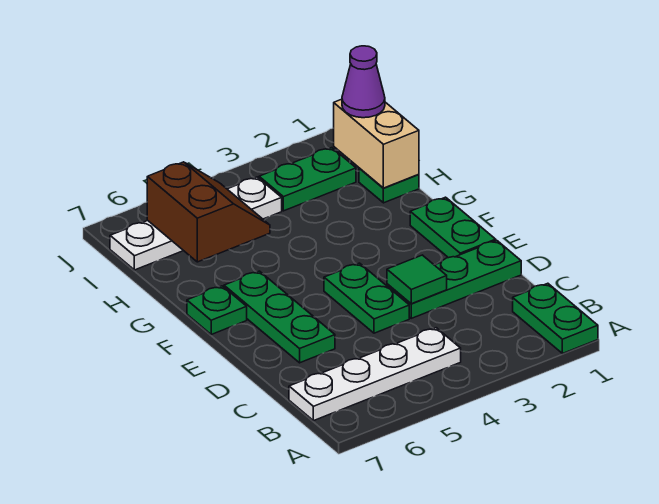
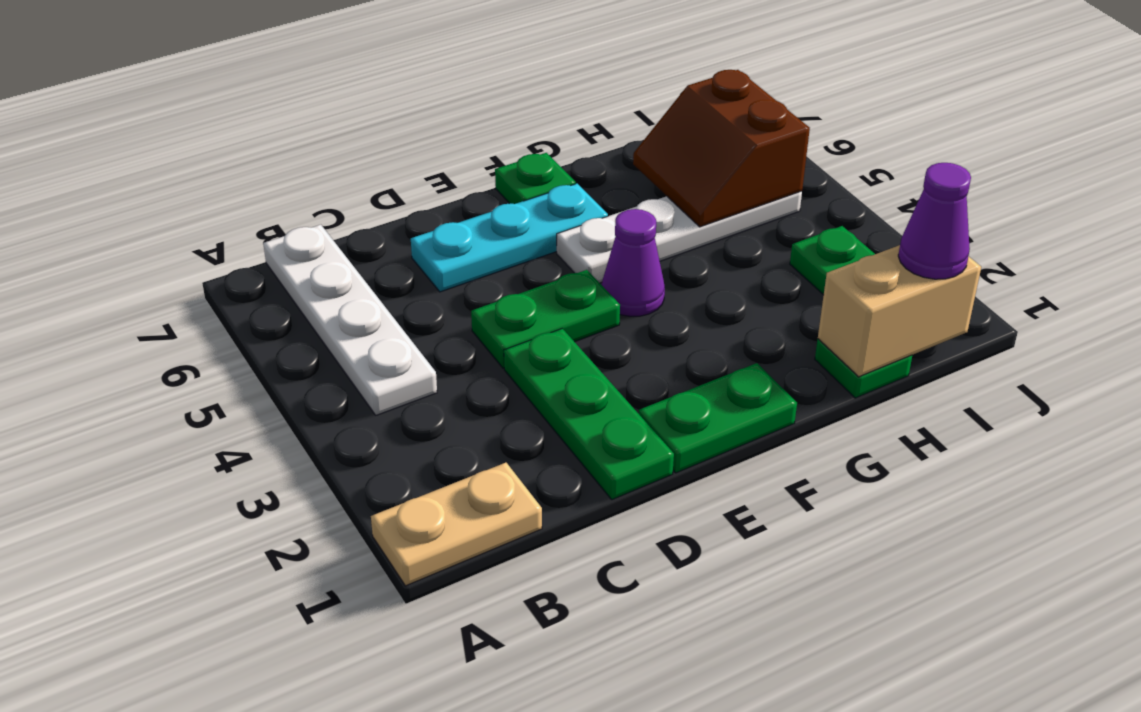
green plate A1:B1 level 1 -> tan plate A1:B1 level 1
green tile D3 level 2 -> none
green plate D6:F6 level 1 -> cyan plate D6:F6 level 1
none -> purple cone F4 level 1
brown slope H5:I6 level 2 top 6 -> brown slope H5:I6 level 2 top I
white plate I4:I7 level 1 -> white plate F5:I5 level 1

